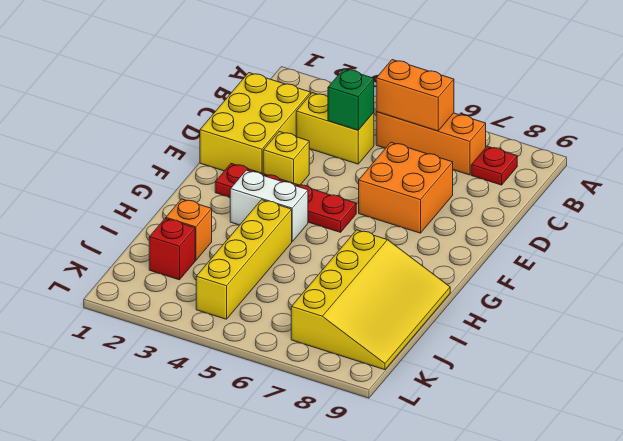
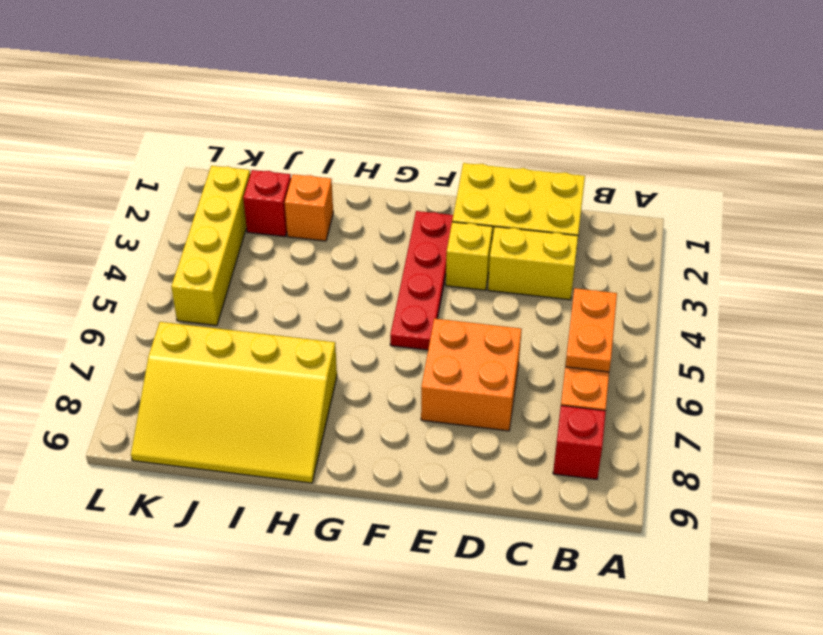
orange brick B5:B6 level 2 -> orange plate B5:B6 level 2
red plate B8 level 1 -> red brick B8 level 1
yellow brick C3:C4 level 1 -> yellow brick C3:D3 level 1
green brick C4 level 2 -> none
white brick G3:G4 level 1 -> none
yellow brick H4:K4 level 1 -> yellow brick K2:K5 level 1

